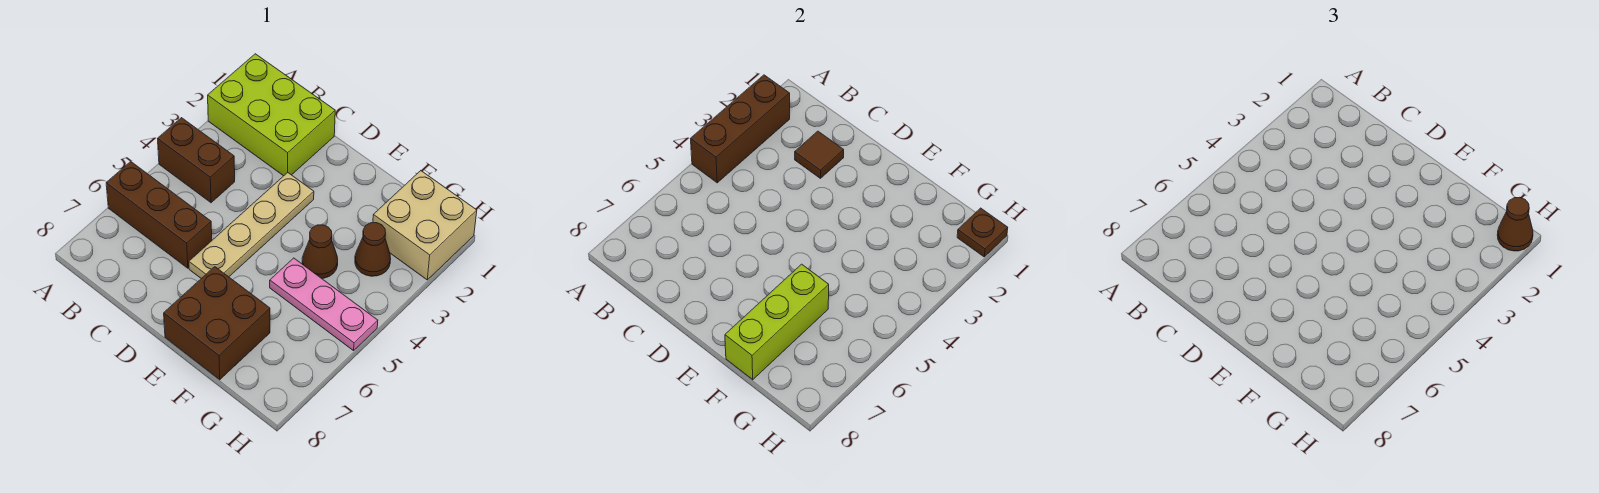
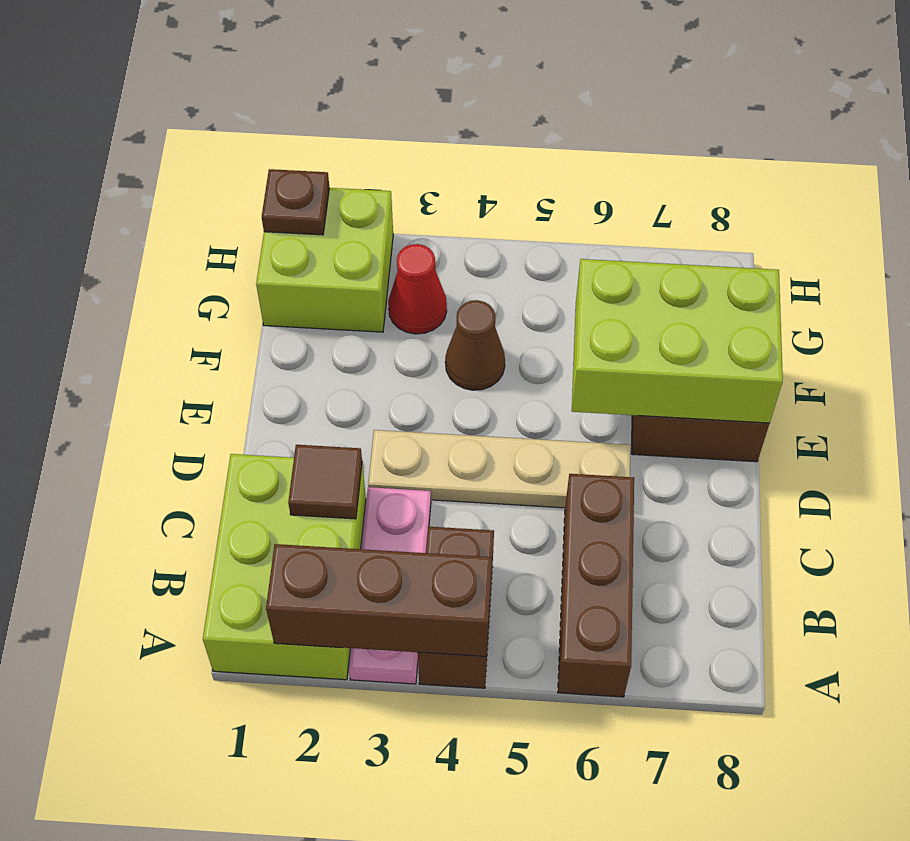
pink plate F5:H5 level 1 -> pink plate A3:C3 level 1
lime brick F6:F8 level 2 -> lime brick E6:F8 level 2
tan brick G1:H2 level 1 -> lime brick G1:H2 level 1
brown cone G3 level 1 -> red cone G3 level 1
brown cone H1 level 3 -> none

